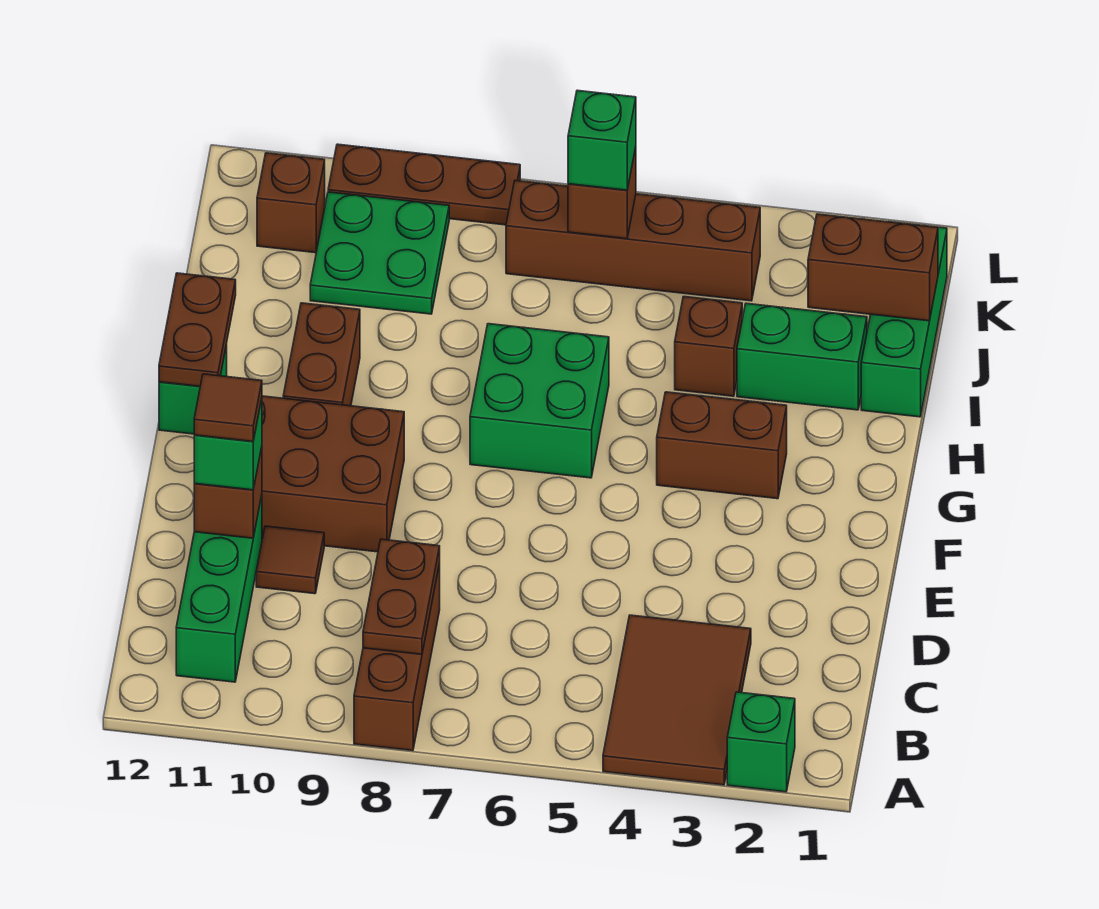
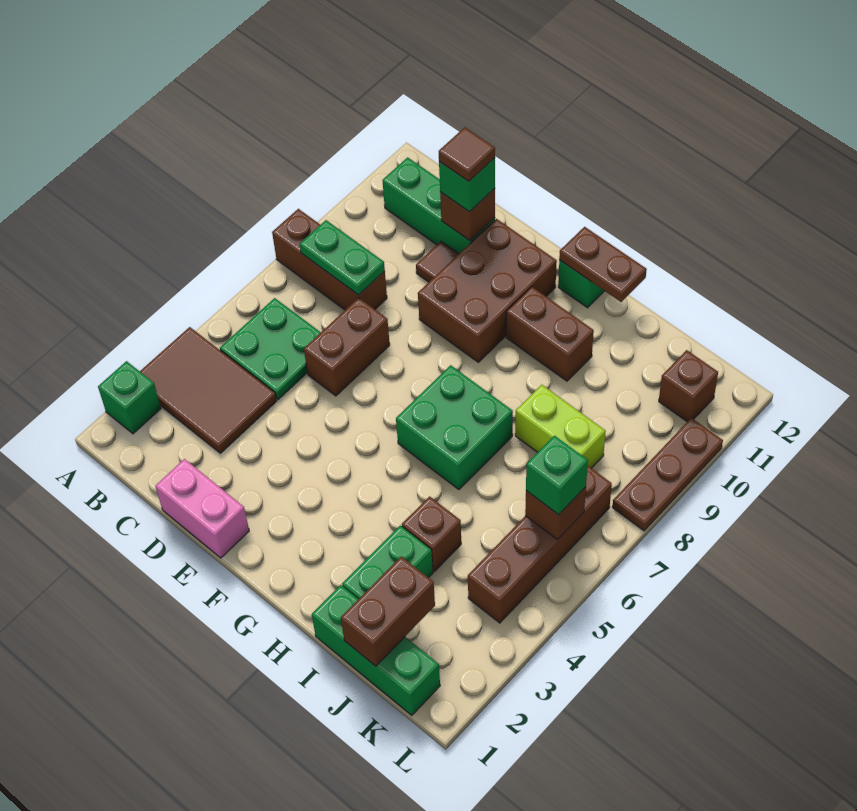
brown plate B8:C8 level 2 -> green plate B8:C8 level 2
none -> pink brick D1:E1 level 1
brown brick G3:G4 level 1 -> brown brick D6:D7 level 1
none -> lime brick I8:J8 level 1
green plate J9:K10 level 1 -> green plate B5:C6 level 1

